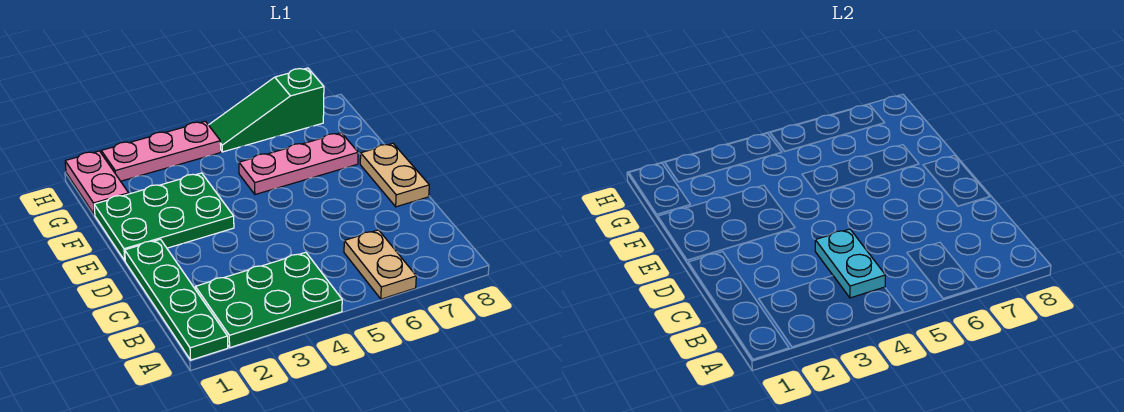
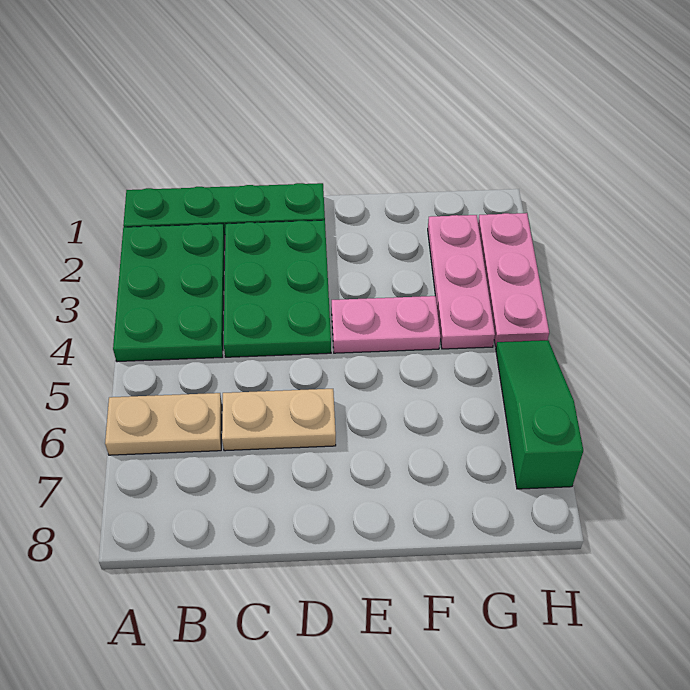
cyan plate B4:C4 level 2 -> none
tan plate D8:E8 level 1 -> tan plate C6:D6 level 1
green plate E1:F3 level 1 -> green plate C2:D4 level 1
pink plate F5:F7 level 1 -> pink plate G2:G4 level 1
pink plate G1:H1 level 1 -> pink plate E4:F4 level 1

